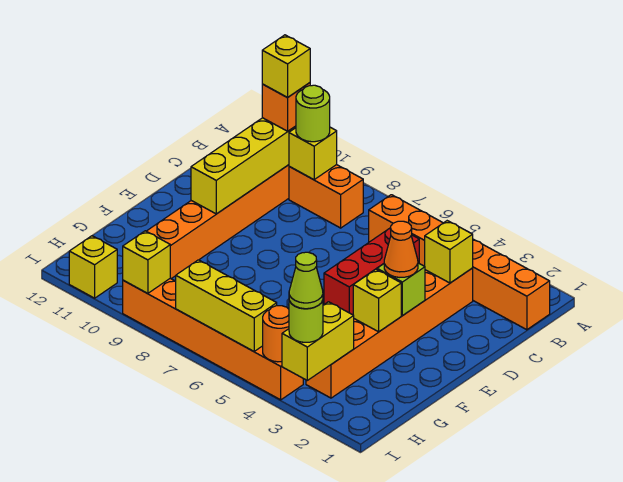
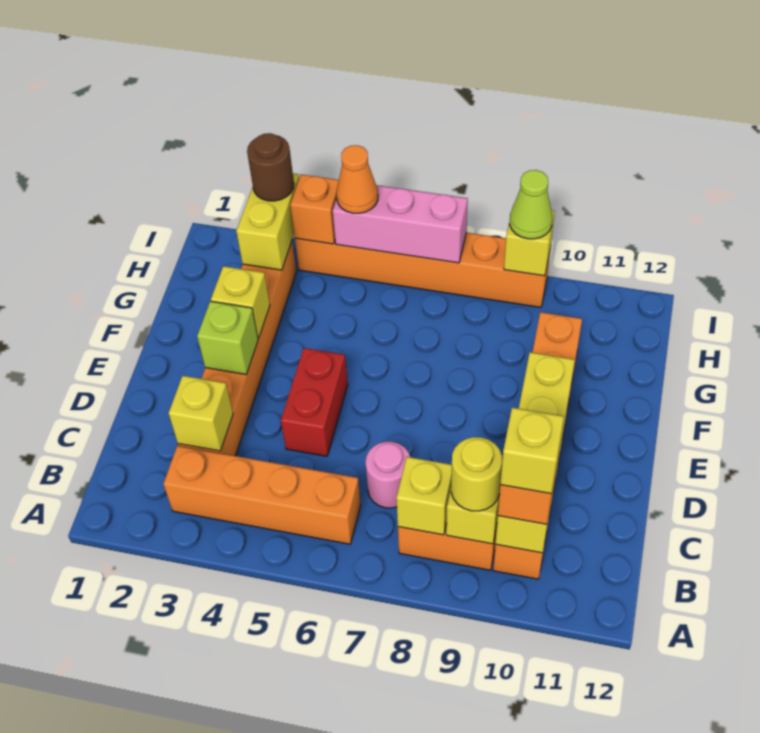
orange brick B1:B6 level 1 -> orange brick B3:B6 level 1
lime round brick B9 level 3 -> yellow round brick B9 level 3
red brick C5:E5 level 1 -> red brick D5:E5 level 1
none -> pink round brick C7 level 1
orange cone E3 level 3 -> orange cone I5 level 3
lime round brick I3 level 3 -> brown round brick I3 level 3
lime cone I3 level 4 -> lime cone I9 level 3
orange round brick I4 level 2 -> orange brick I4 level 2
yellow brick I5:I7 level 2 -> pink brick I5:I7 level 2
yellow brick I11 level 1 -> yellow brick B8 level 2

